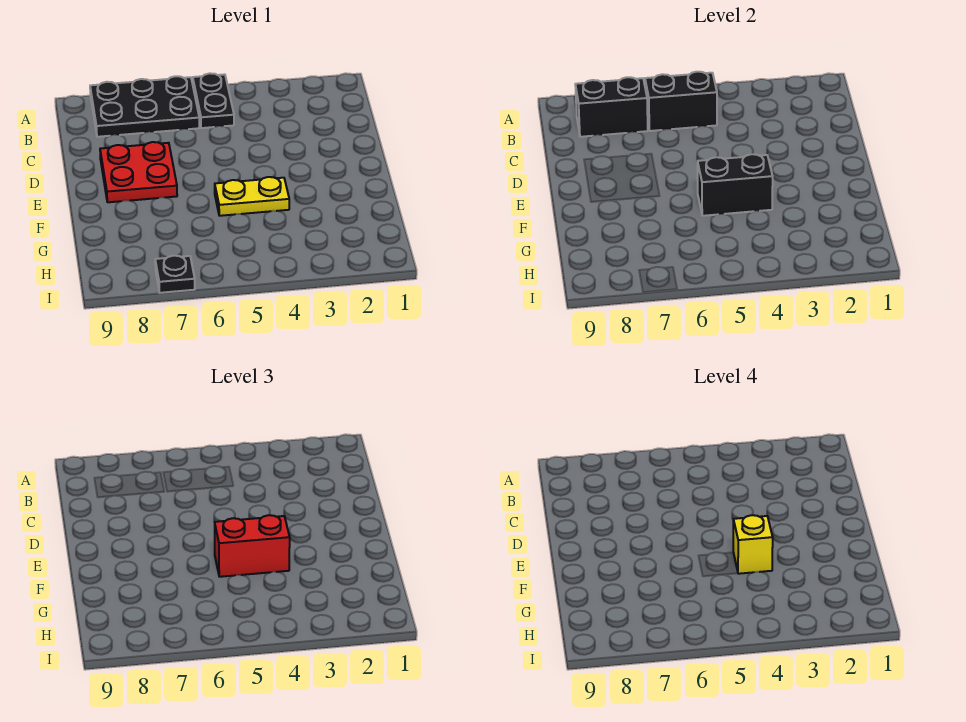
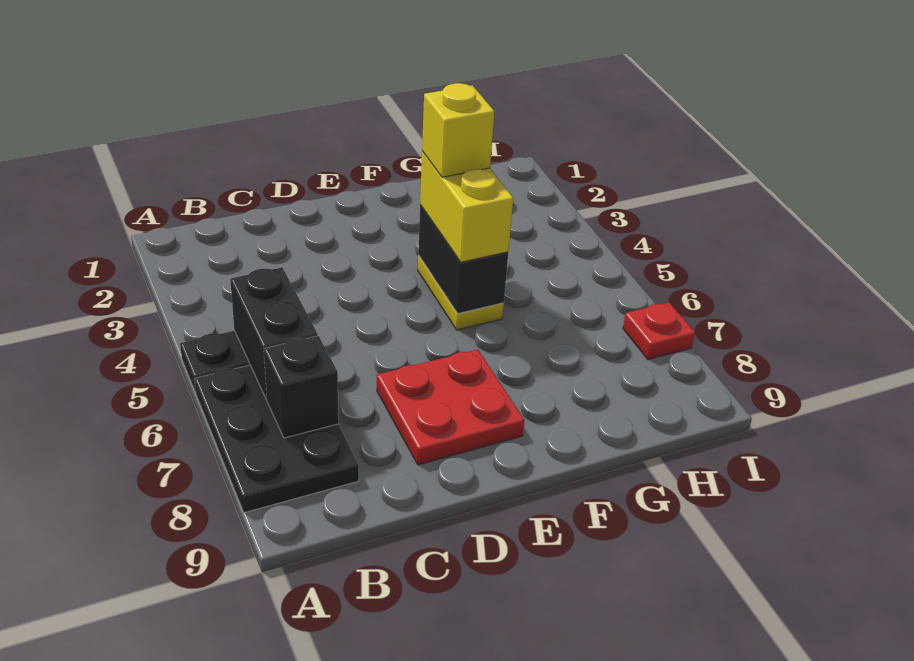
black brick B7:B8 level 2 -> black brick B7 level 2
red brick F4:F5 level 3 -> yellow brick F4:F5 level 3
black plate I7 level 1 -> red plate I7 level 1

